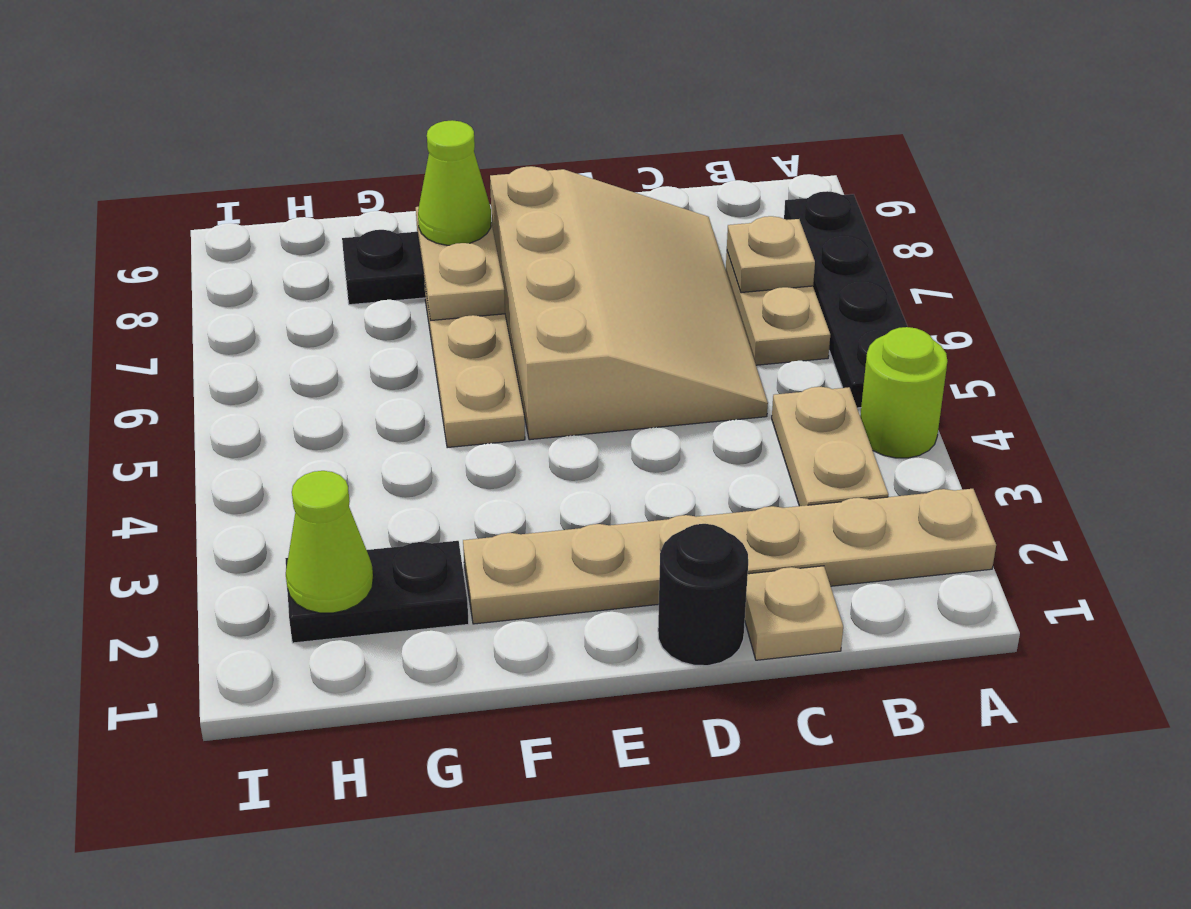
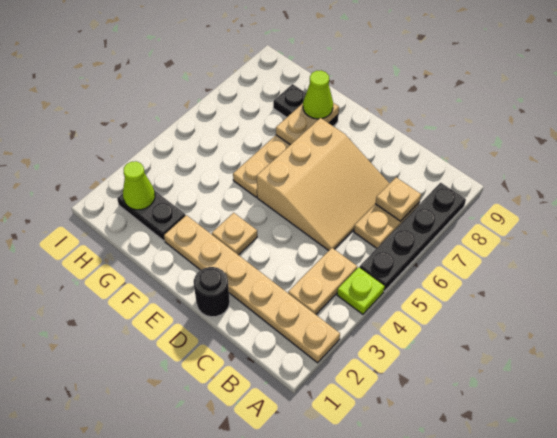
lime round brick A4 level 1 -> lime plate A4 level 1
tan plate C1 level 1 -> tan plate E3 level 1
tan slope C5:E8 level 1 top E -> tan slope C5:E7 level 1 top E

